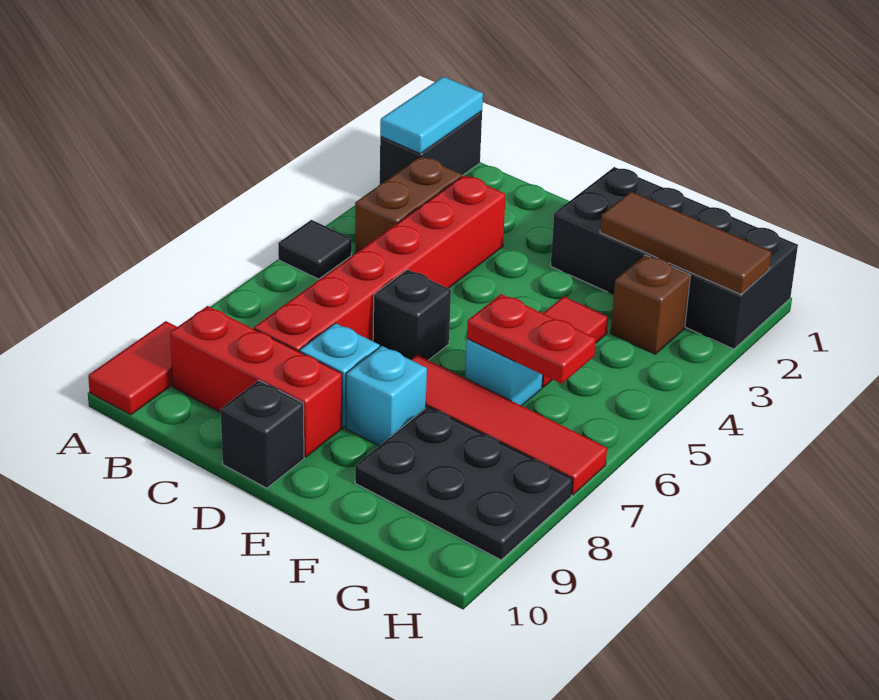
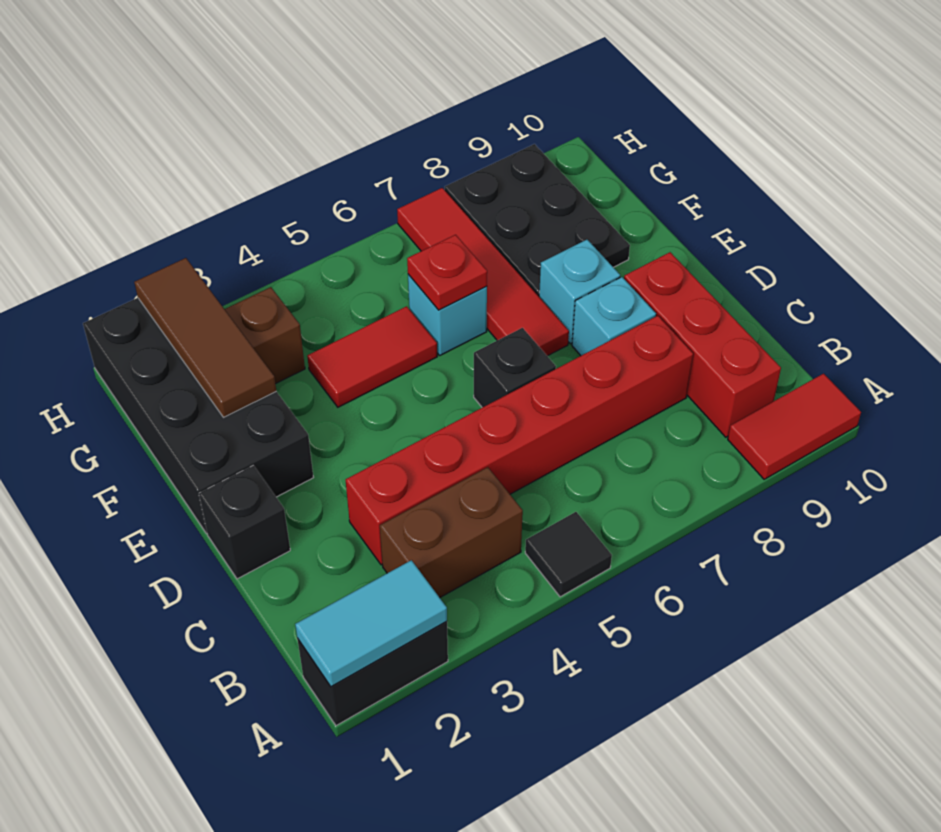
black brick D10 level 1 -> black brick D1 level 1
red plate F6:G6 level 2 -> red plate F6 level 2

